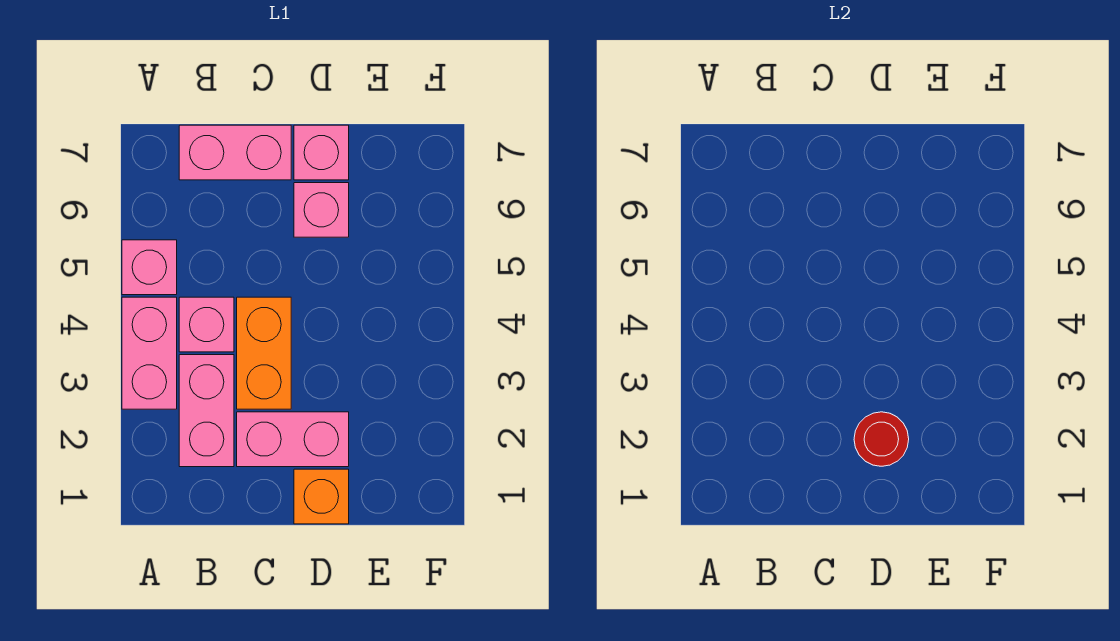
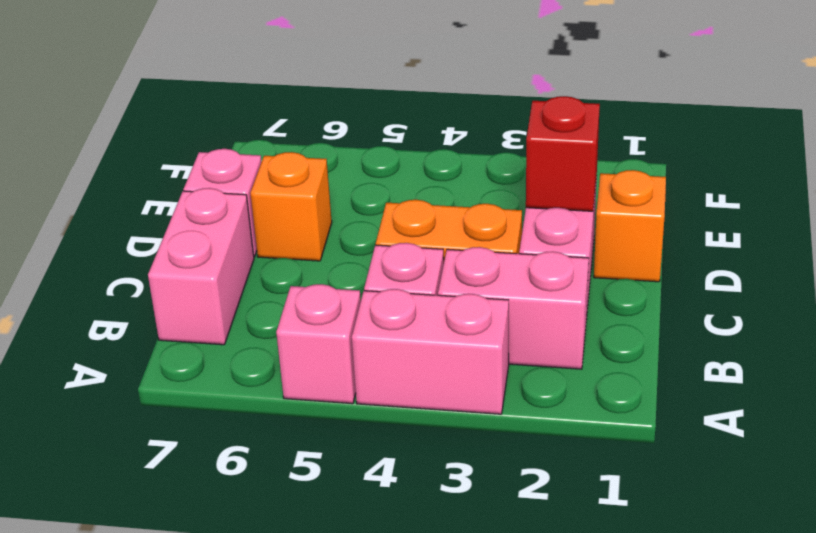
red round brick D2 level 2 -> red brick D2 level 2
pink brick D6 level 1 -> orange brick D6 level 1

